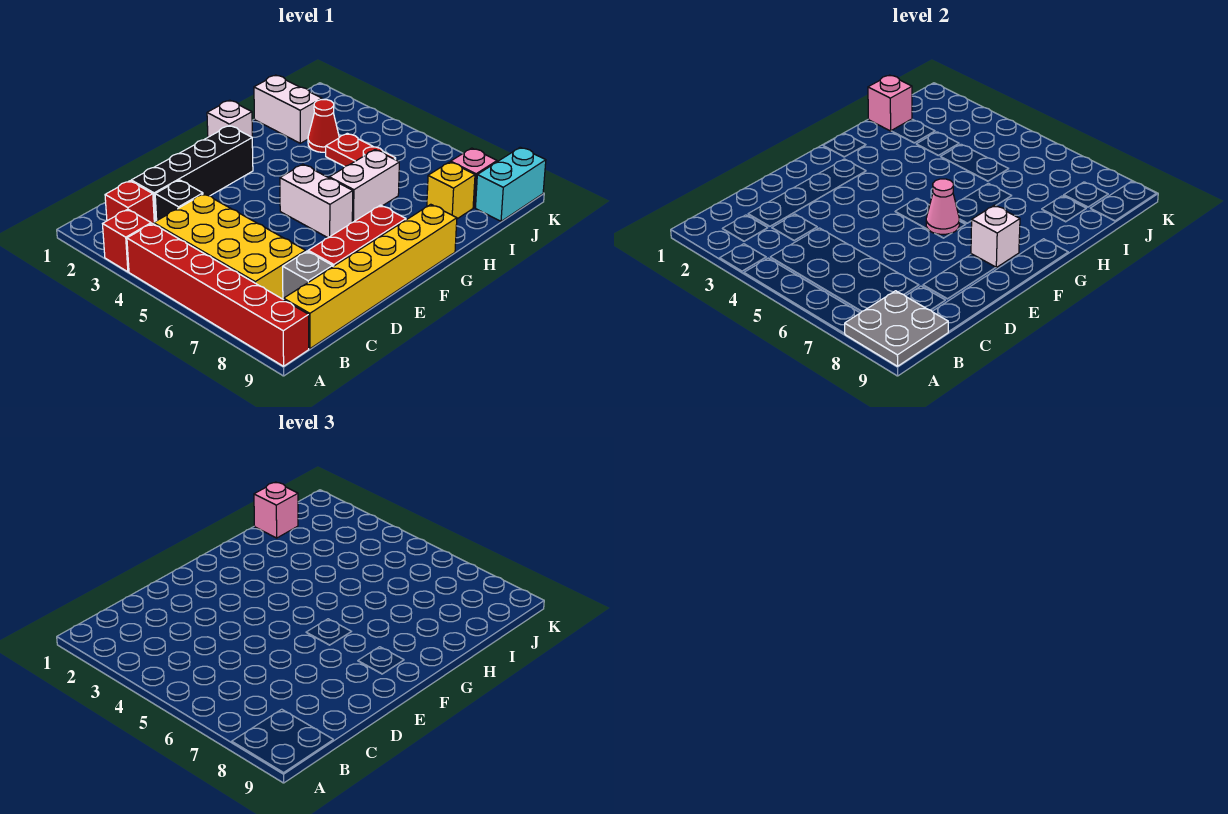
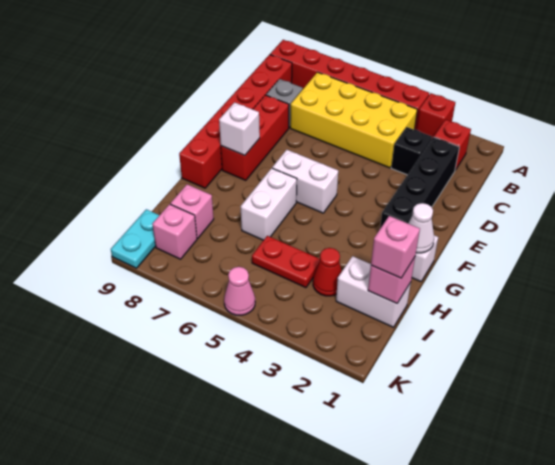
grey plate A8:B9 level 2 -> none
yellow brick B9:G9 level 1 -> red brick B9:G9 level 1
pink cone F6 level 2 -> pink cone K5 level 1
none -> white cone G1 level 2
yellow brick I8 level 1 -> pink brick I8 level 1
cyan brick J9:K9 level 1 -> cyan plate J9:K9 level 1

